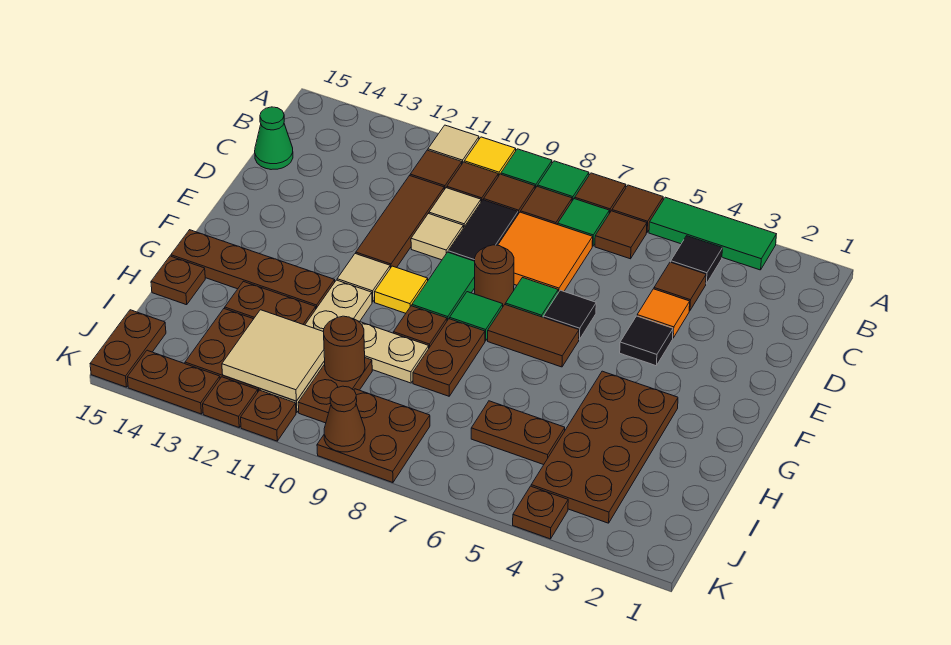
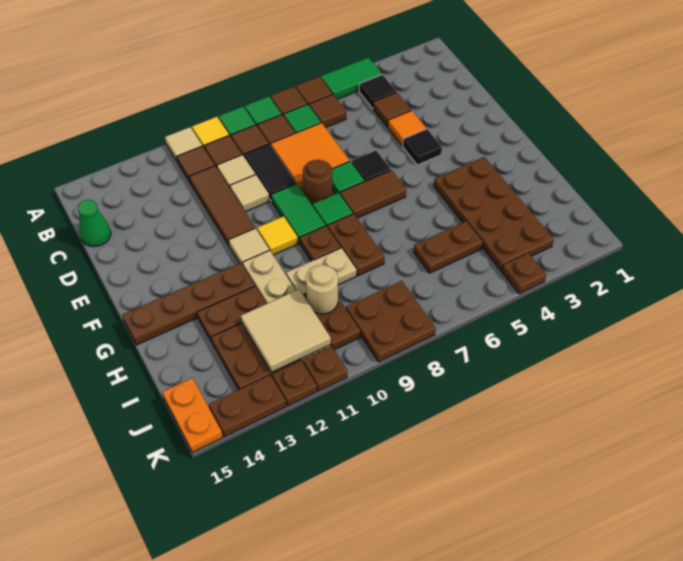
green tile A3:A5 level 1 -> green tile A4:A5 level 1
brown plate H15 level 1 -> none
brown round brick I10 level 2 -> tan round brick I10 level 2
brown plate J15:K15 level 1 -> orange plate J15:K15 level 1
brown cone K9 level 2 -> none

